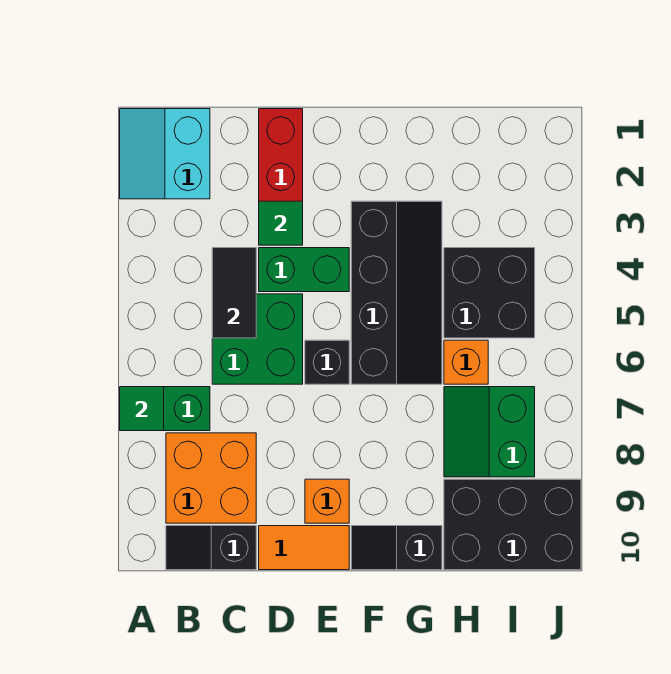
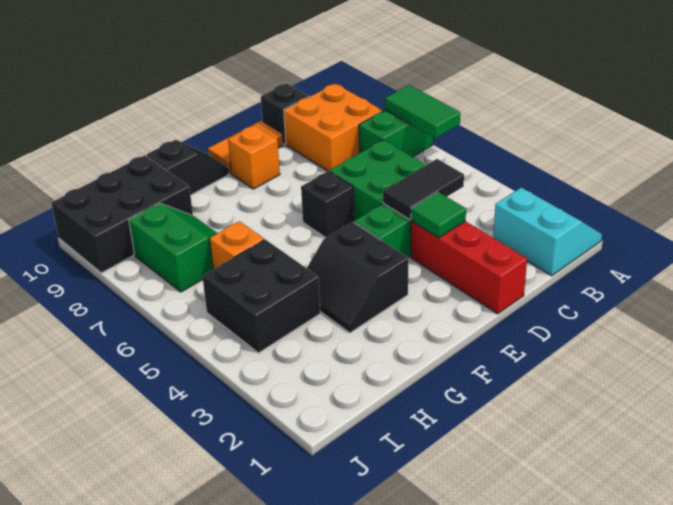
green tile A7 level 2 -> green tile A6:A7 level 2
black tile C4:C5 level 2 -> black tile C4:D4 level 2
black slope F3:G6 level 1 top F -> black slope F3:G4 level 1 top F

